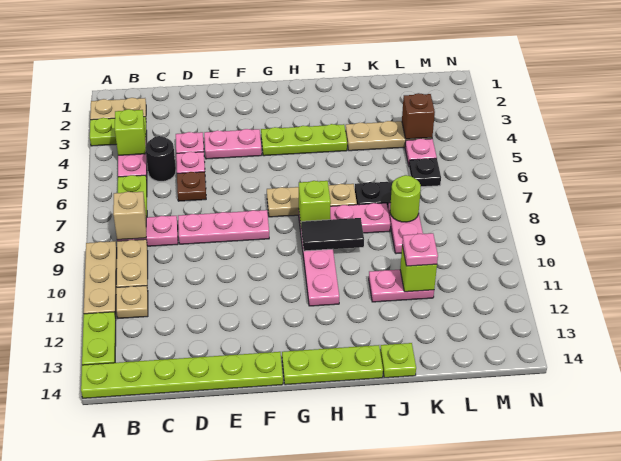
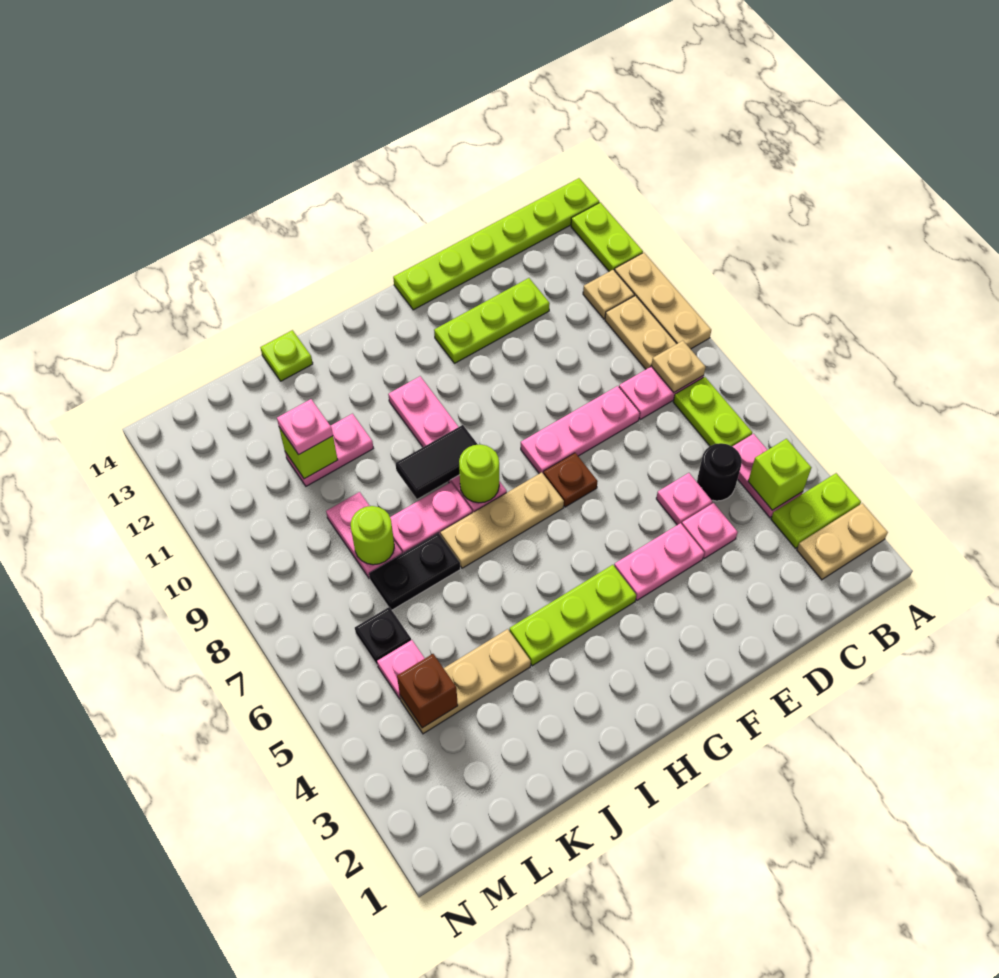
tan brick B8 level 2 -> tan plate B8 level 2
brown plate D6 level 1 -> brown plate F7 level 1
lime plate G14:I14 level 1 -> lime plate D12:F12 level 1
lime brick H8 level 2 -> lime round brick H8 level 2

